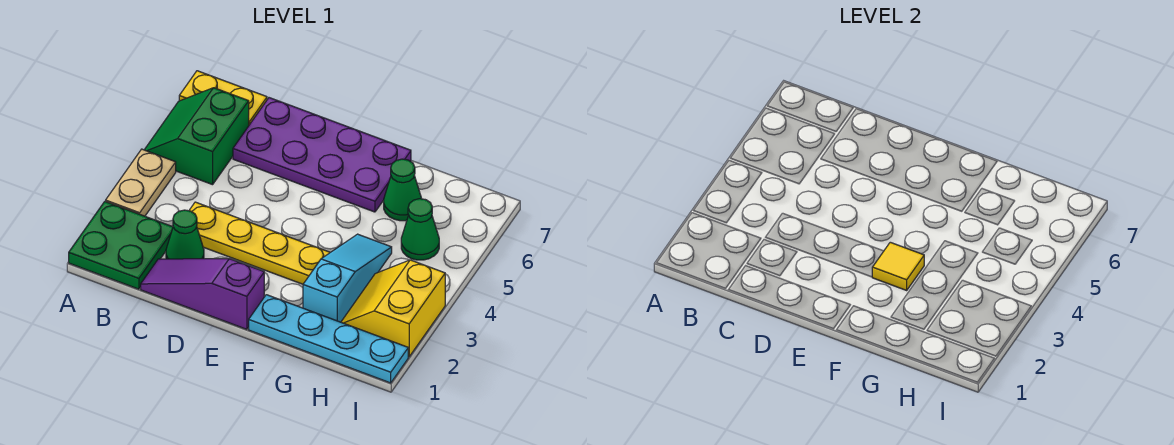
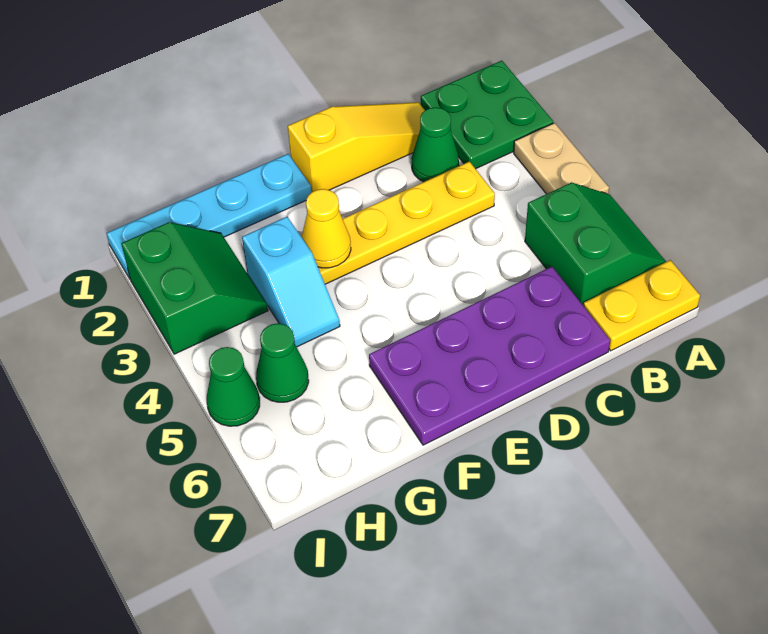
purple slope C1:E1 level 1 top E -> yellow slope C1:E1 level 1 top E
yellow tile F3 level 2 -> yellow cone F3 level 2
cyan slope G2:G4 level 1 top 2 -> cyan slope G3:G4 level 1 top 3
green cone G6 level 1 -> green cone I5 level 1
yellow slope H2:I3 level 1 top I -> green slope H2:I3 level 1 top I

